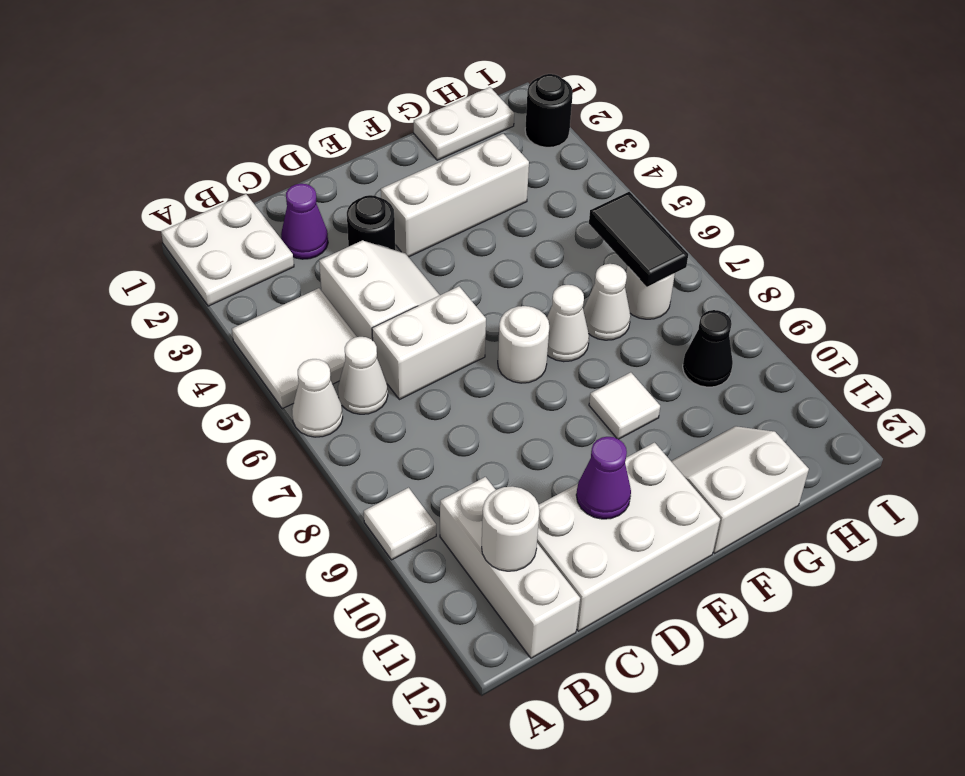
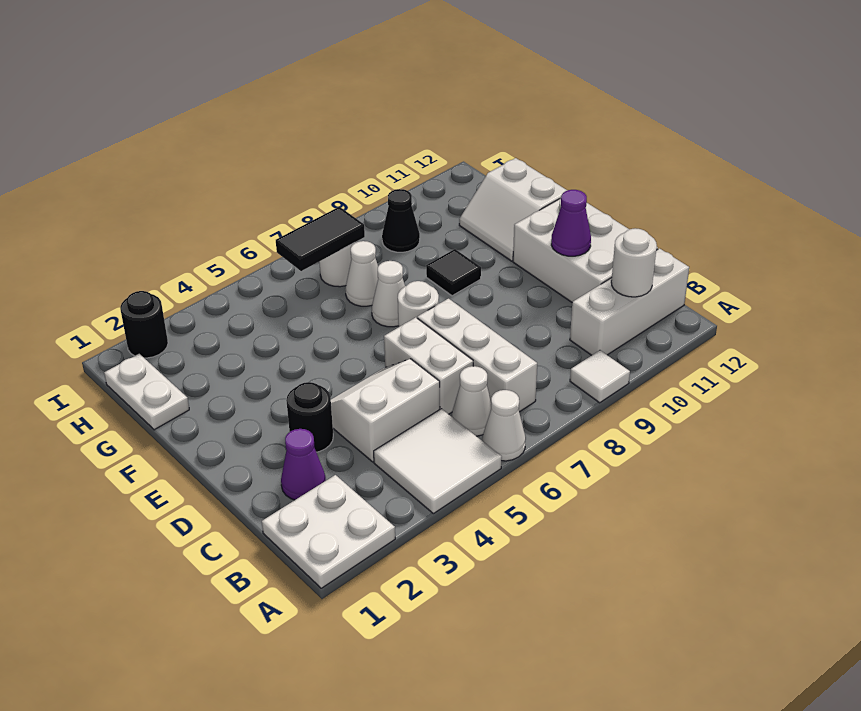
white brick E3:G3 level 1 -> white brick B7:D7 level 1
white tile F9 level 1 -> black tile F9 level 1

